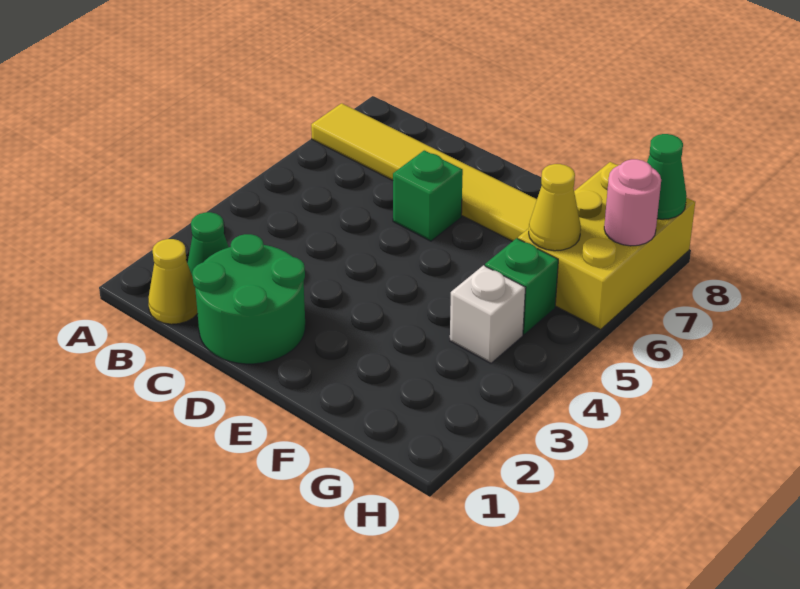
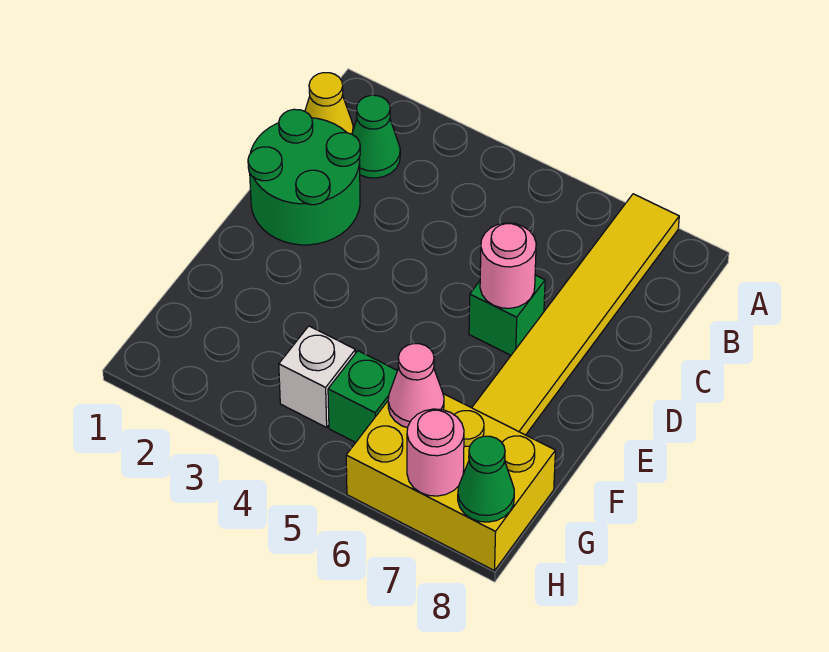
none -> pink round brick D6 level 2
yellow cone G6 level 2 -> pink cone G6 level 2

